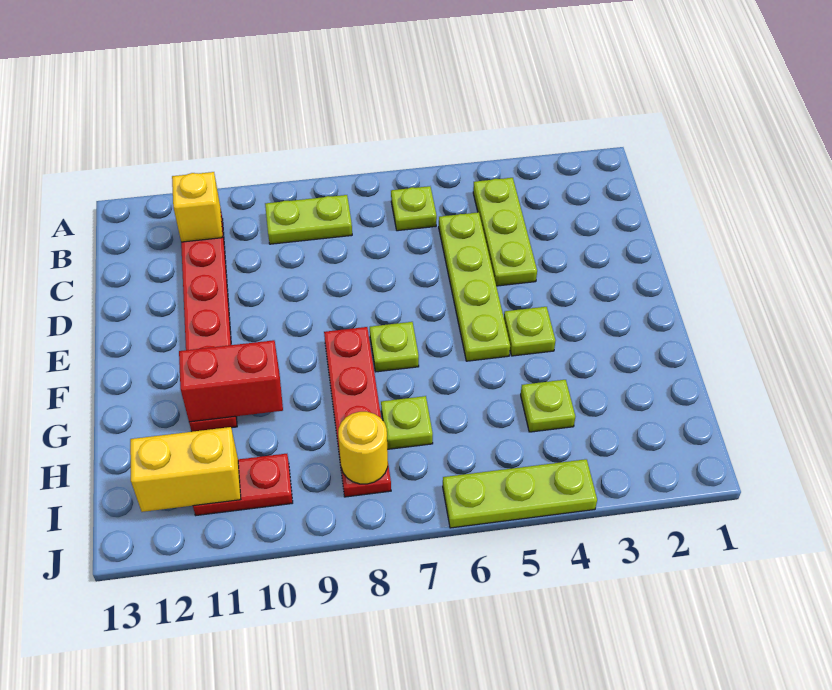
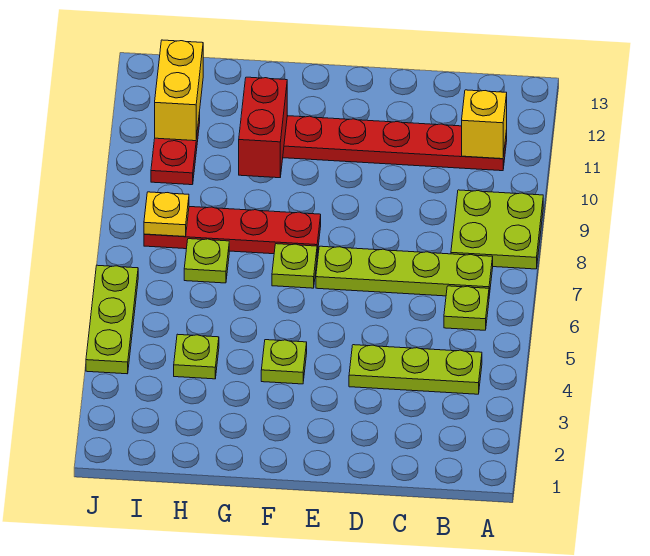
lime plate B8:B9 level 1 -> lime plate A8:B9 level 1
lime plate C5:F5 level 1 -> lime plate B7:E7 level 1
yellow round brick I8 level 2 -> yellow plate I8 level 2

